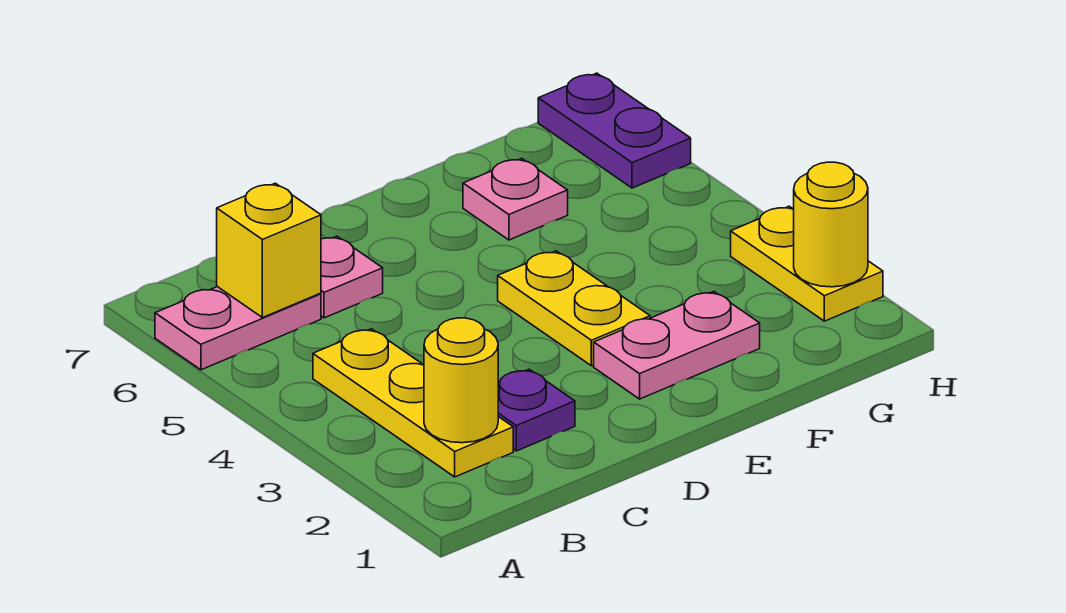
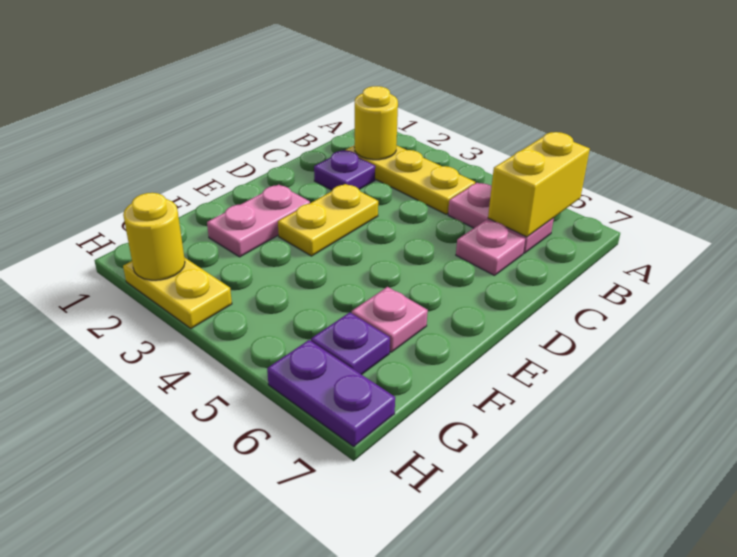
pink plate A6:B6 level 1 -> pink plate B5:B6 level 1
yellow brick B6 level 2 -> yellow brick A6:B6 level 2
yellow plate E3:E4 level 1 -> yellow plate D3:E3 level 1
none -> purple plate G6 level 1

